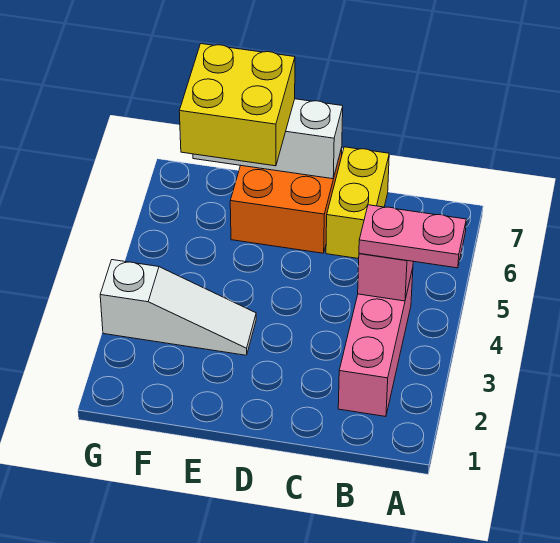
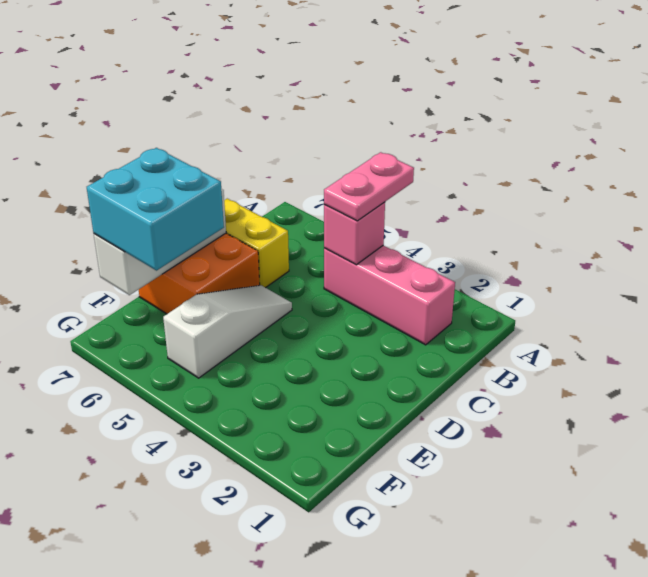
white slope E3:G3 level 1 top G -> white slope D5:F5 level 1 top F
yellow brick E6:F7 level 3 -> cyan brick E6:F7 level 3

